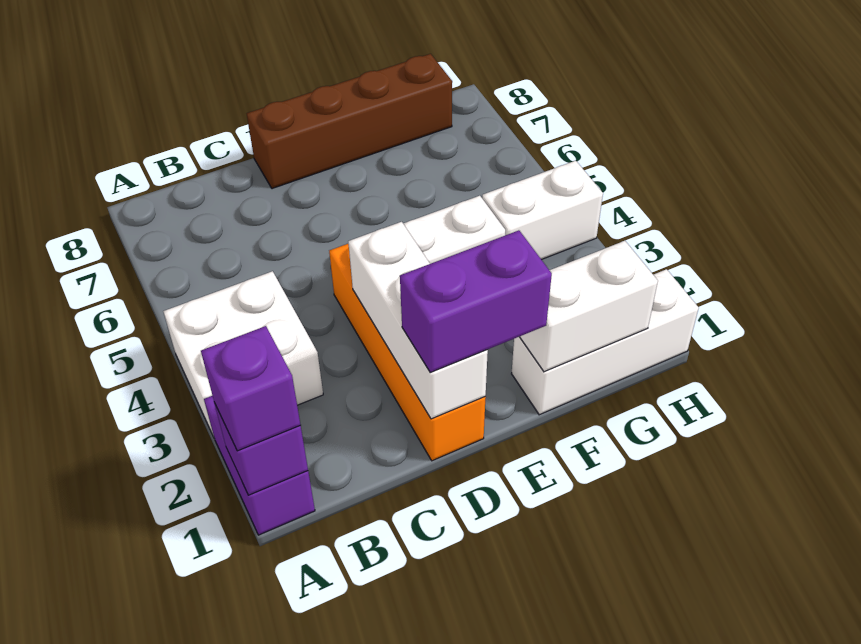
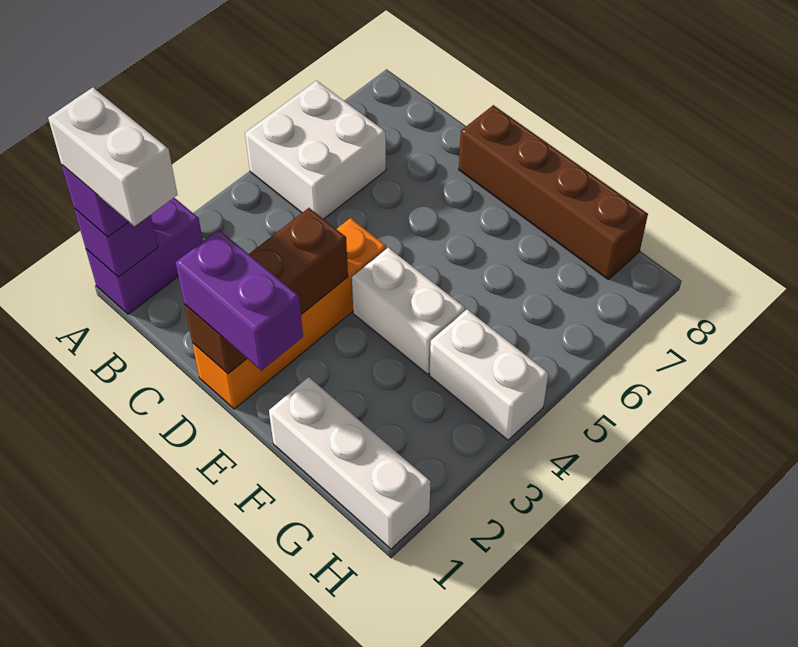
white brick A3:B4 level 1 -> white brick A5:B6 level 1
white brick D1:D3 level 2 -> brown brick D1:D3 level 2
white brick F1:G1 level 2 -> white brick A1:B1 level 4

